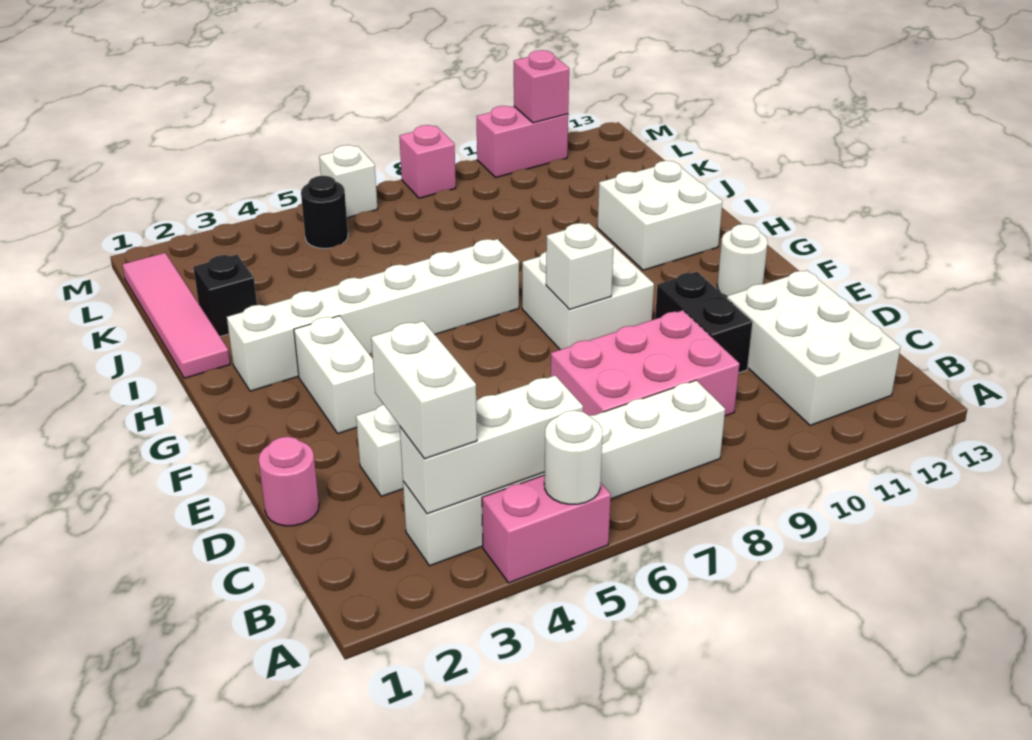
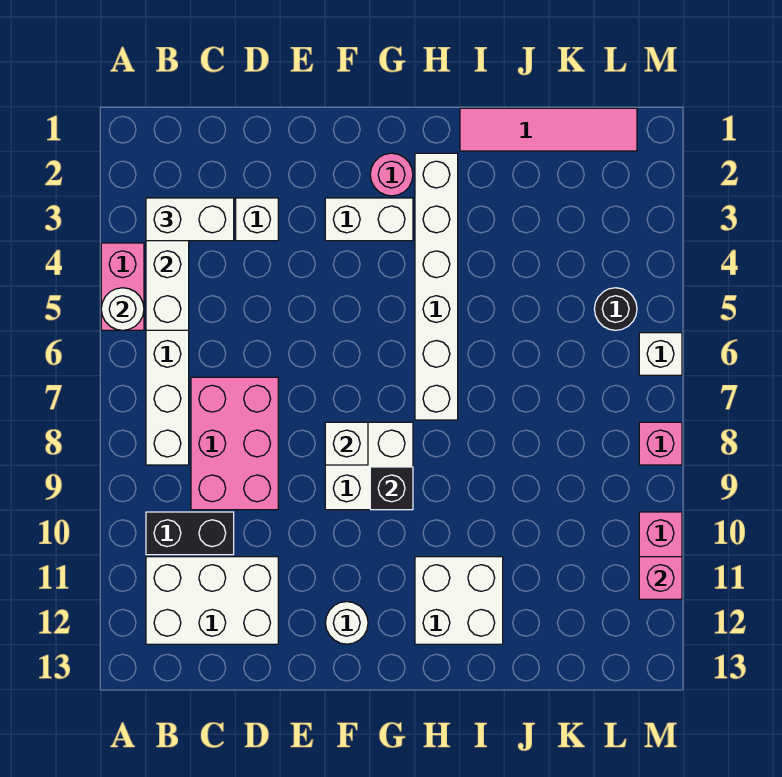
pink round brick D1 level 1 -> pink round brick G2 level 1
black brick D10:E10 level 1 -> black brick B10:C10 level 1
black brick J2 level 1 -> black brick G9 level 2

